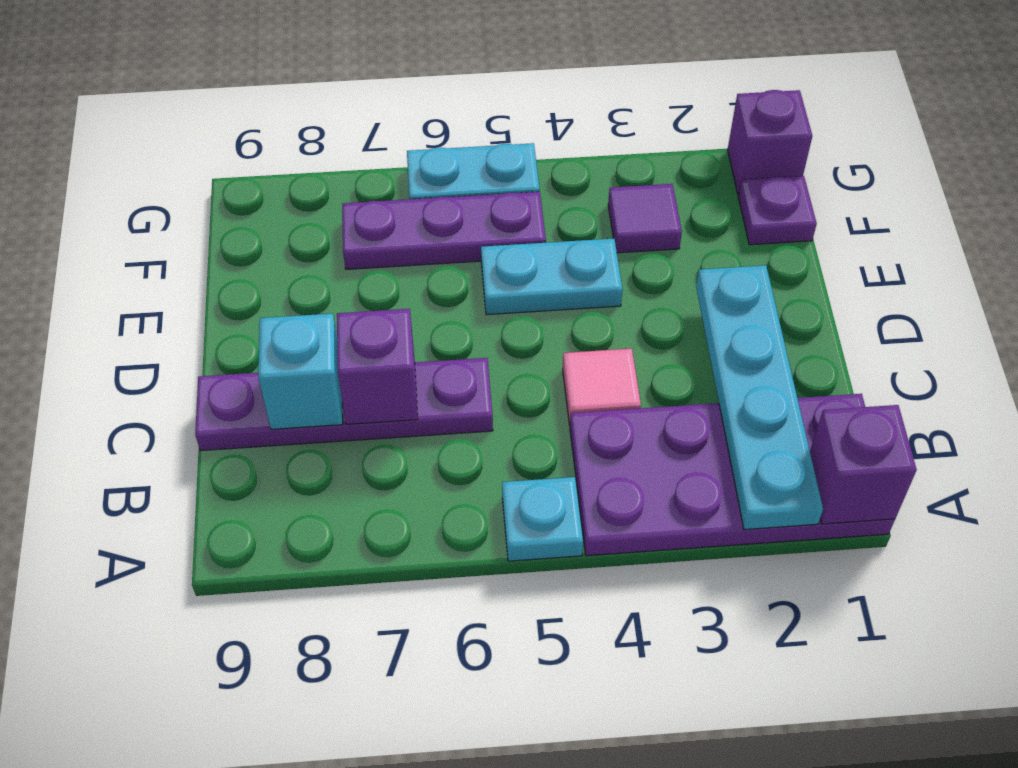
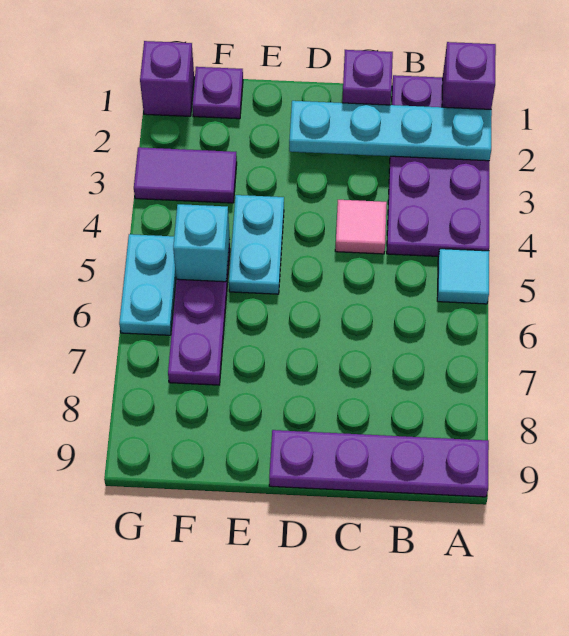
cyan plate A5 level 1 -> cyan tile A5 level 1
purple plate C6:C9 level 1 -> purple plate A9:D9 level 1
purple brick C7 level 2 -> purple brick C1 level 1
cyan brick C8 level 2 -> cyan brick F5 level 2
purple tile F3 level 1 -> purple tile F3:G3 level 1

